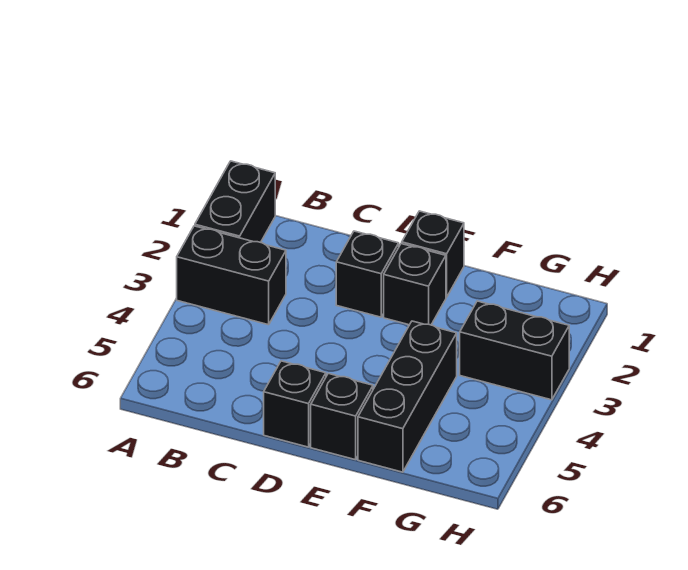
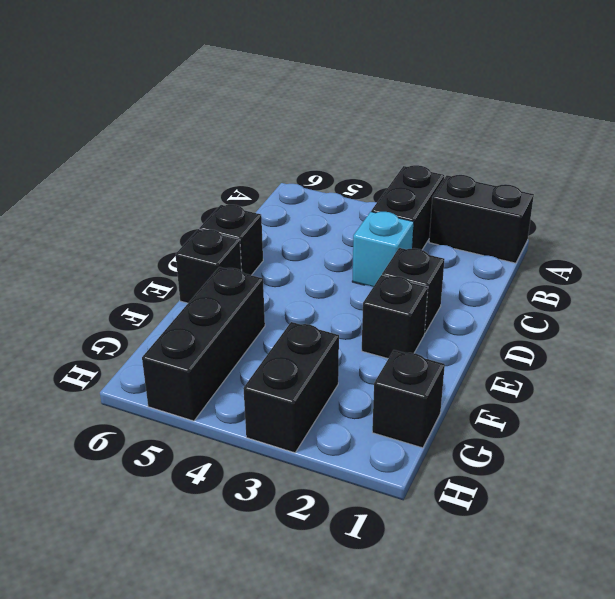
none -> cyan brick C3 level 1
black brick E1 level 1 -> black brick G1 level 1
black brick F4:F6 level 1 -> black brick F5:H5 level 1

